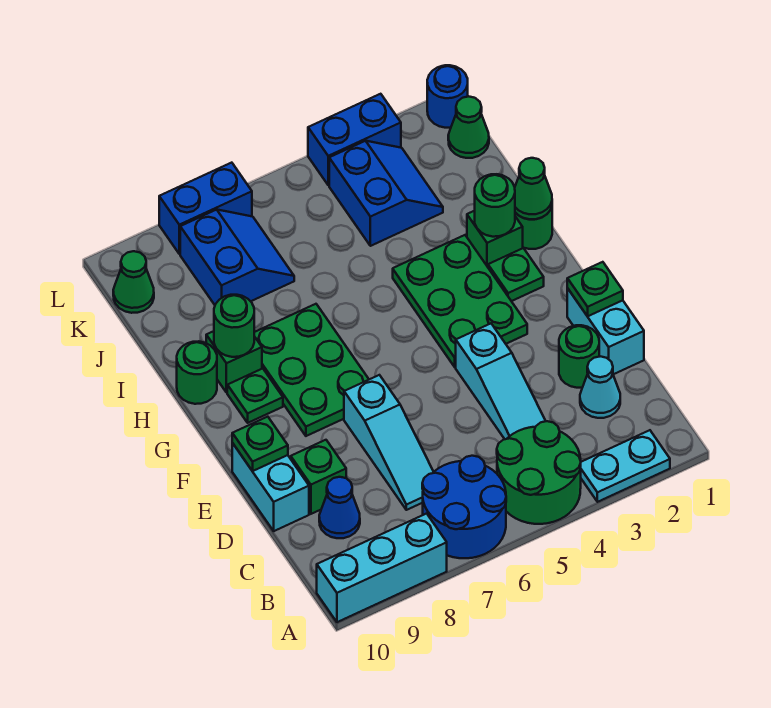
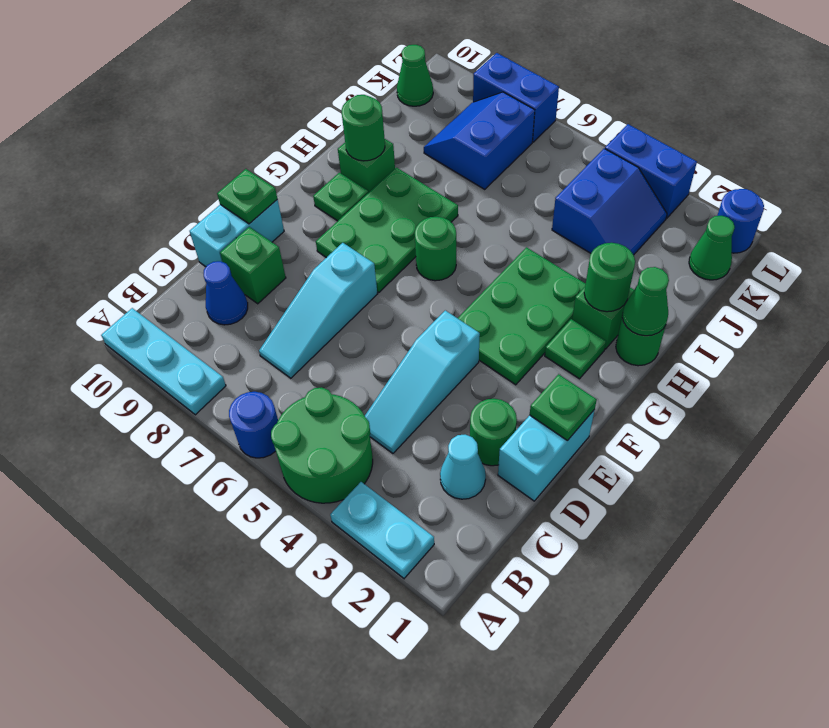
blue round brick A6:B7 level 1 -> blue round brick A6 level 1
cyan brick A8:A10 level 1 -> cyan plate A8:A10 level 1
green round brick H10 level 1 -> green round brick G6 level 1
blue slope J7:K8 level 1 top 8 -> blue slope J7:K8 level 1 top 7

